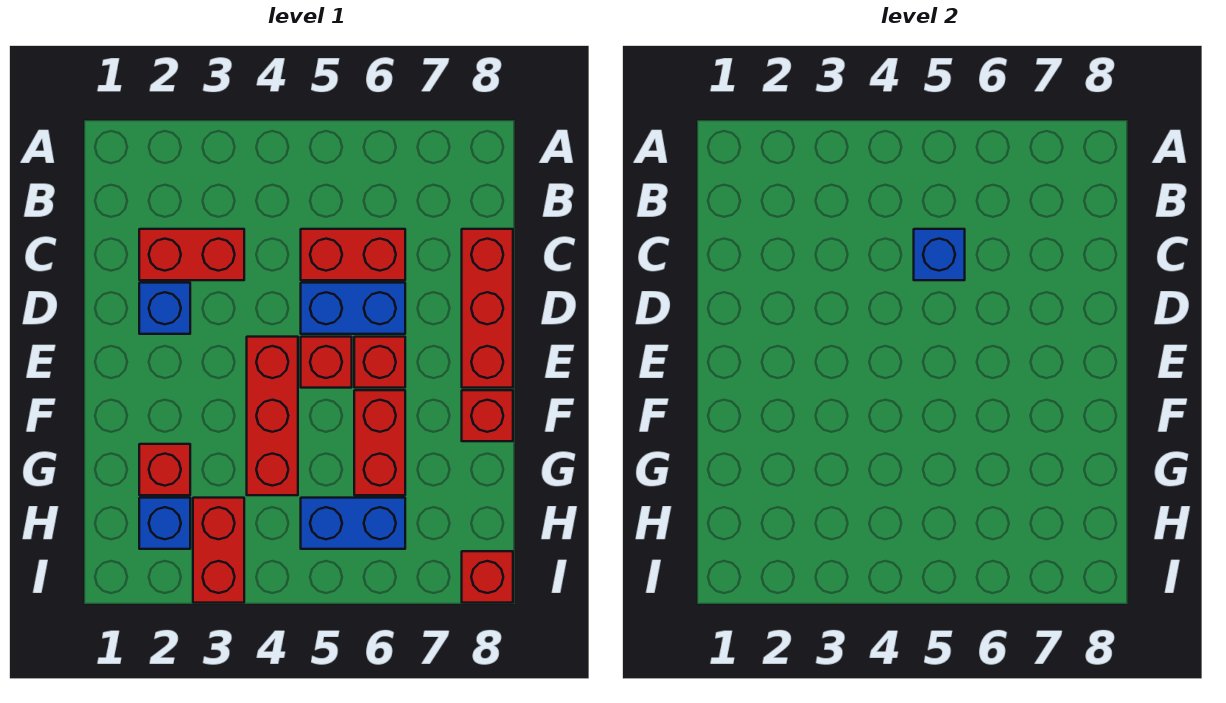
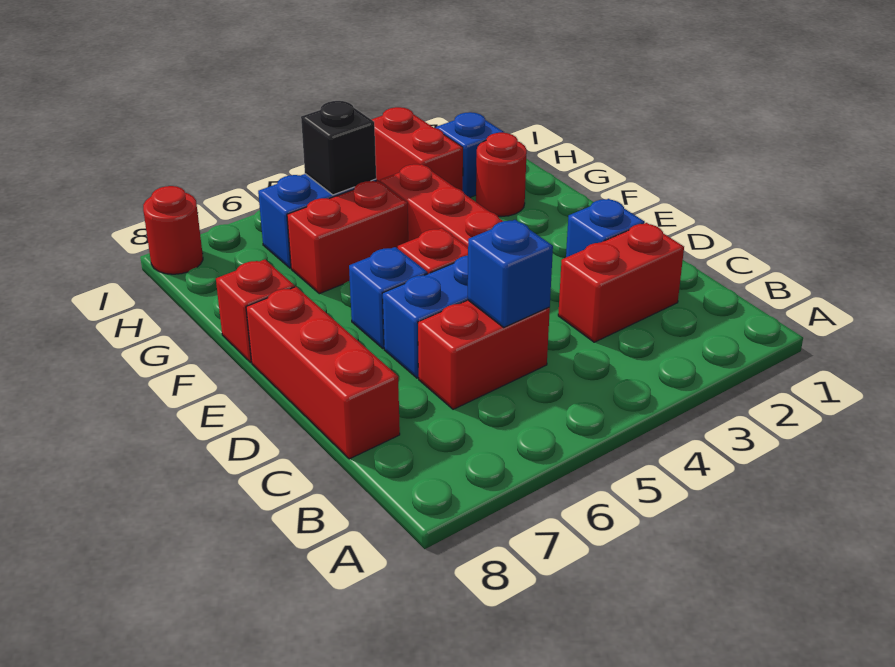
red brick E6 level 1 -> blue brick E6 level 1
red brick F6:G6 level 1 -> red brick G5:G6 level 1
red brick G2 level 1 -> red round brick G2 level 1
none -> black brick H5 level 2
red brick I8 level 1 -> red round brick I8 level 1

